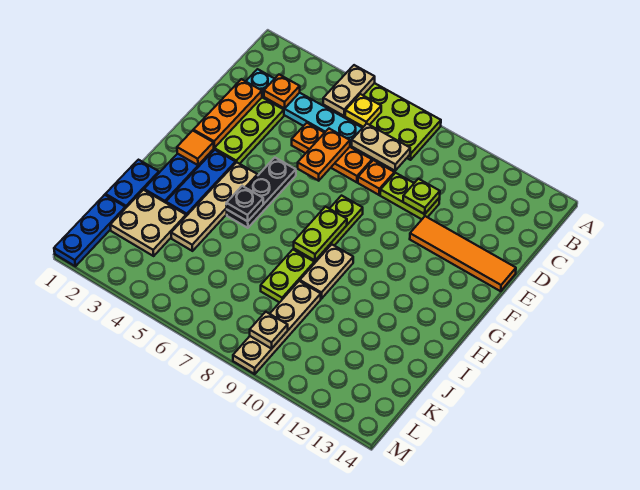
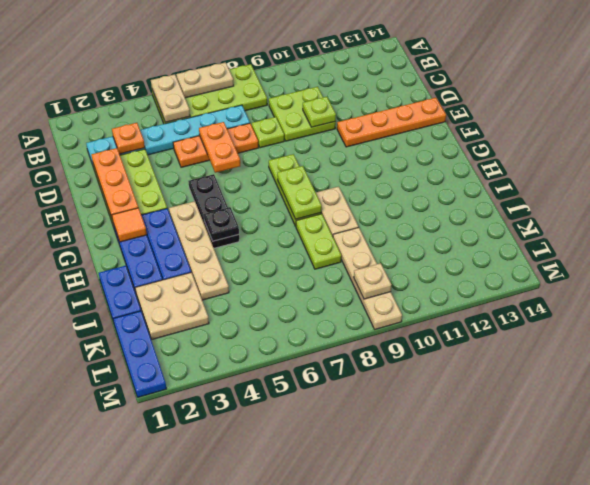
yellow plate B6 level 2 -> none
tan plate C7:C8 level 2 -> tan plate A6:A7 level 2
orange plate D8 level 1 -> lime plate D8 level 1
lime plate D9:D10 level 1 -> lime plate C9:D10 level 1
orange tile E11:E14 level 1 -> orange plate E11:E14 level 1

